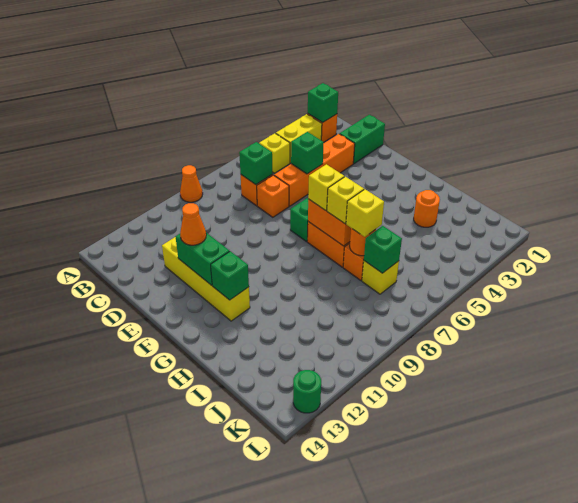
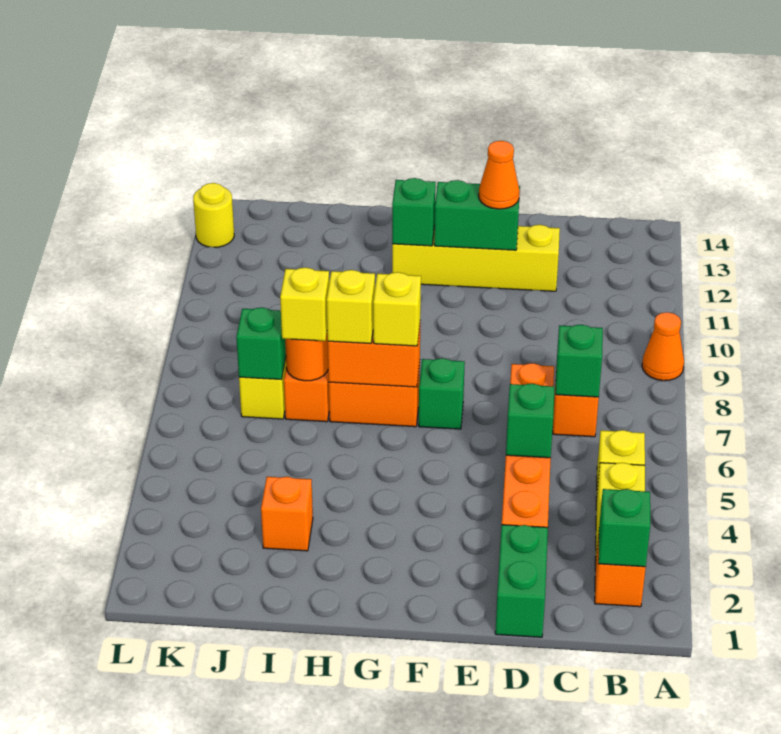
orange round brick I3 level 1 -> orange brick I3 level 1
green round brick L13 level 1 -> yellow round brick L13 level 1

